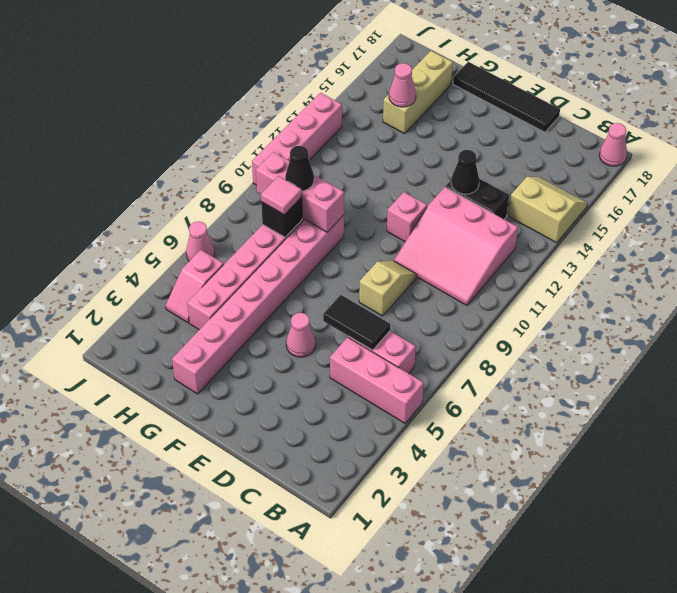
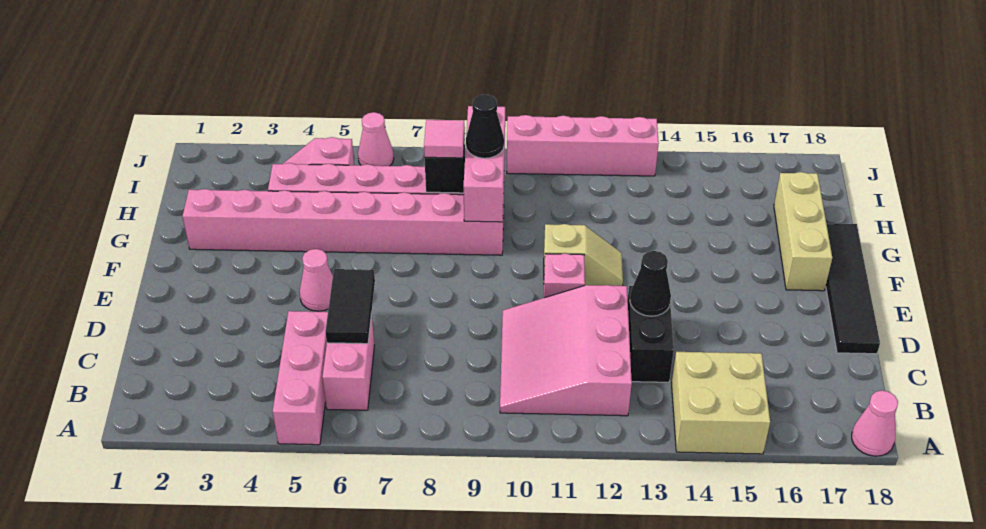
tan slope A14:B15 level 1 top 14 -> tan brick A14:B15 level 1
tan slope D8:D9 level 1 top 8 -> tan slope F11:F12 level 1 top 11
tan brick H15:H17 level 1 -> tan brick F17:H17 level 1
pink cone H15 level 2 -> none

